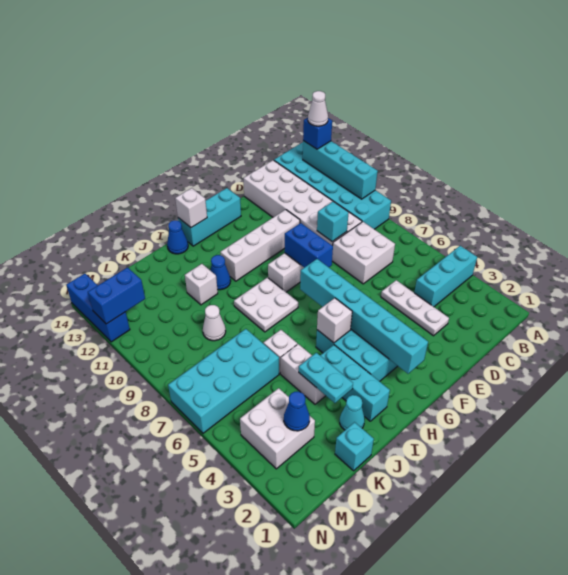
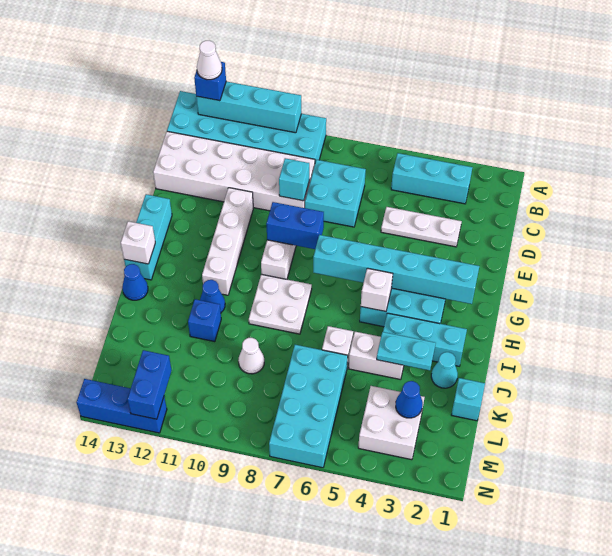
cyan brick A4:C4 level 1 -> cyan brick B3:B5 level 1
white brick C7:D8 level 1 -> cyan brick C7:D8 level 1
white brick J11 level 1 -> blue brick J11 level 1

